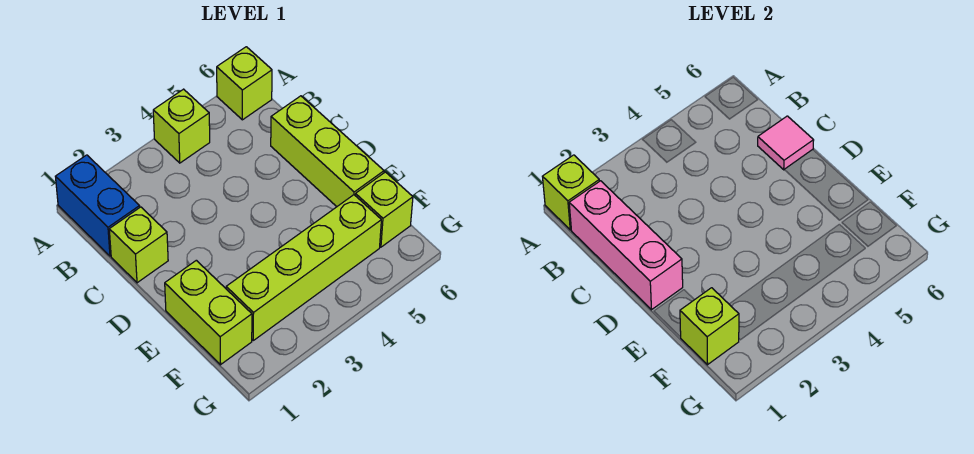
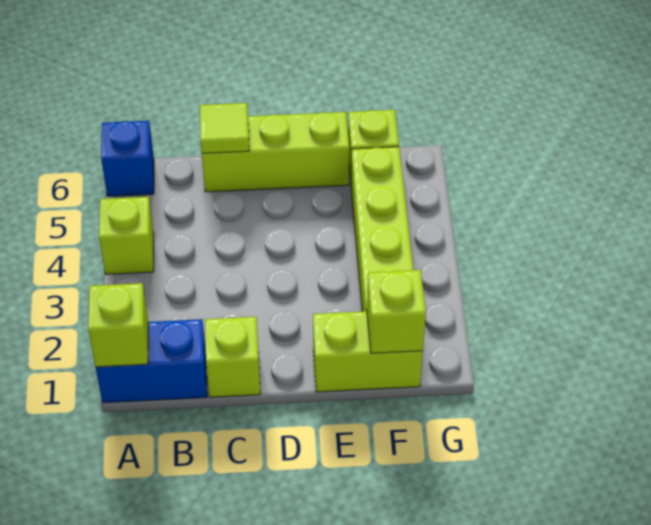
lime brick A6 level 1 -> blue brick A6 level 1
pink brick B1:D1 level 2 -> none
pink tile C6 level 2 -> lime tile C6 level 2

